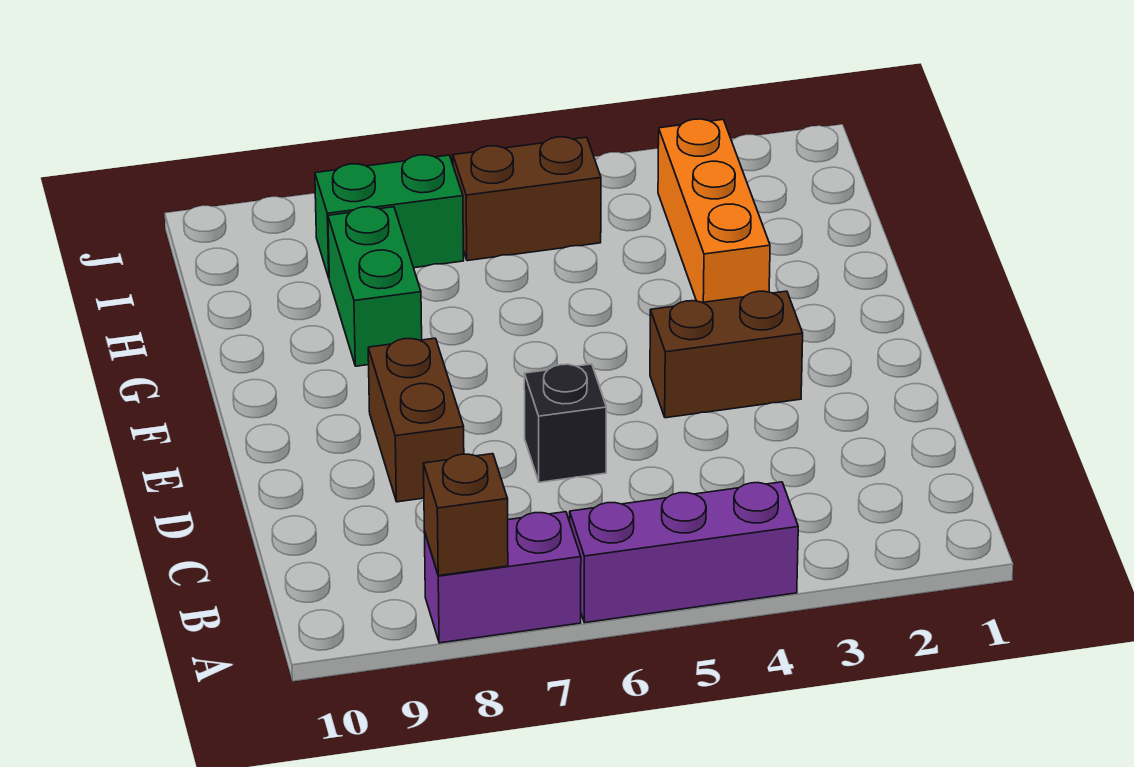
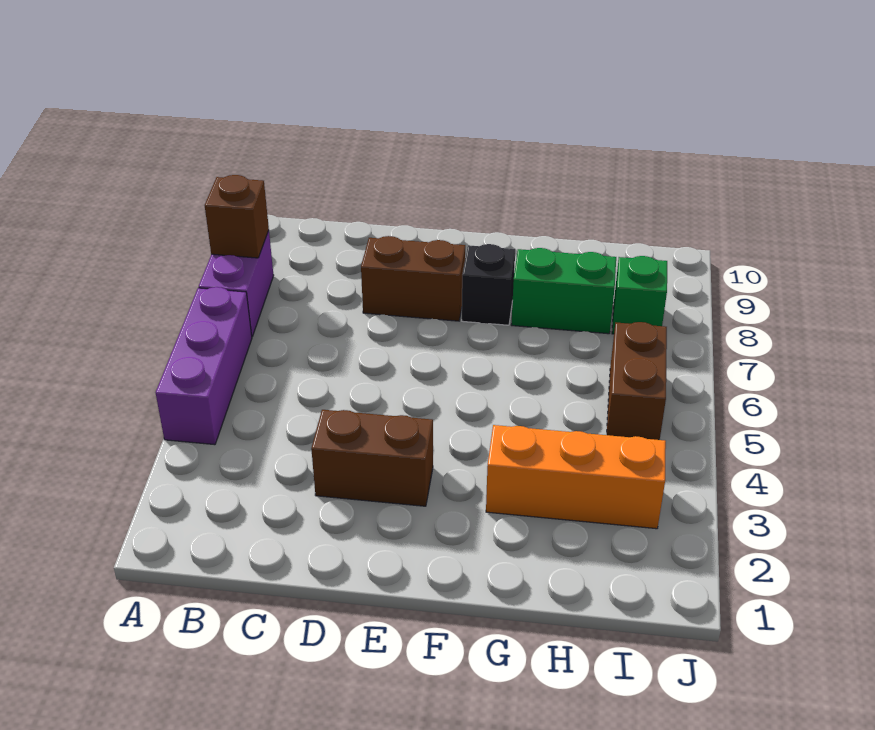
black brick D6 level 1 -> black brick F8 level 1
brown brick E3:E4 level 1 -> brown brick D3:E3 level 1
green brick I7:I8 level 1 -> green brick I8 level 1

